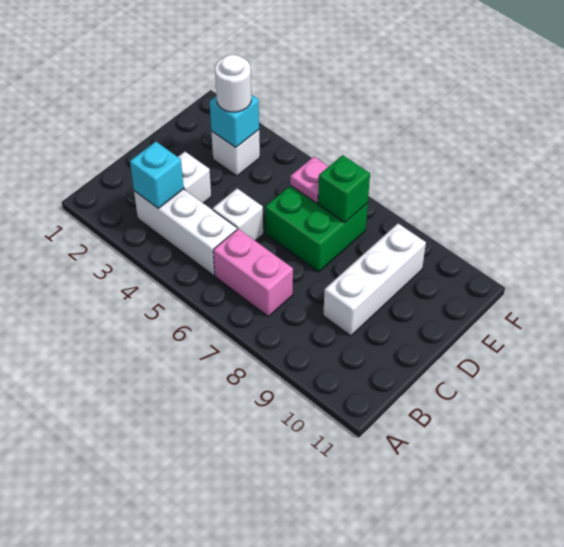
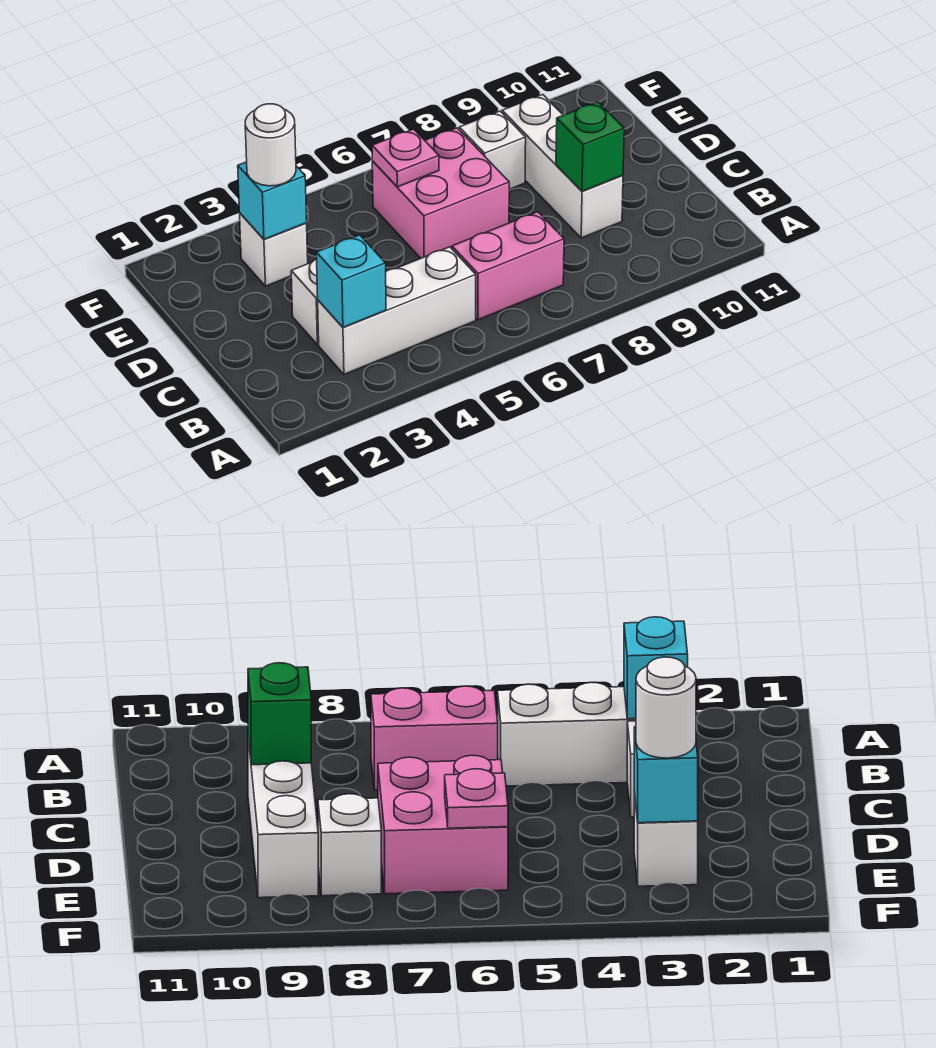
white brick C5 level 1 -> white brick E8 level 1
green brick D6:E7 level 1 -> pink brick D6:E7 level 1
green brick E7 level 2 -> green brick C9 level 2

